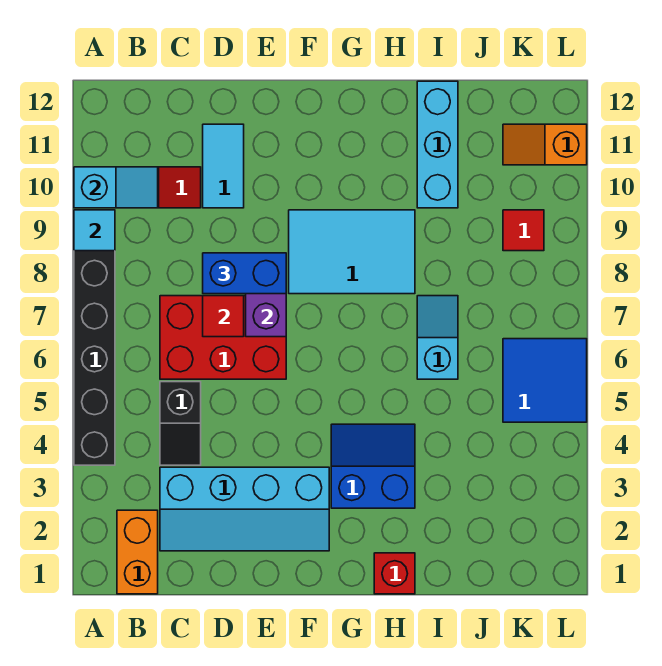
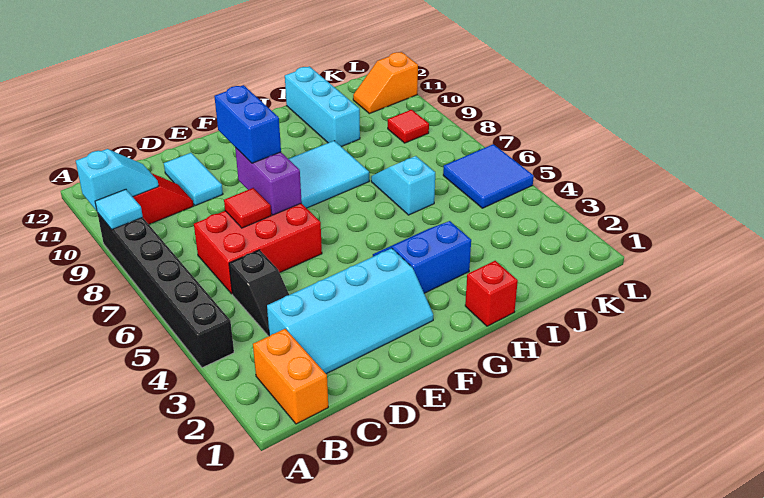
blue brick D8:E8 level 3 -> blue brick E8:E9 level 3

